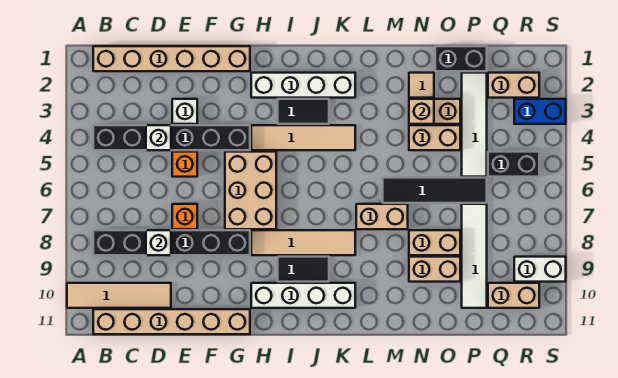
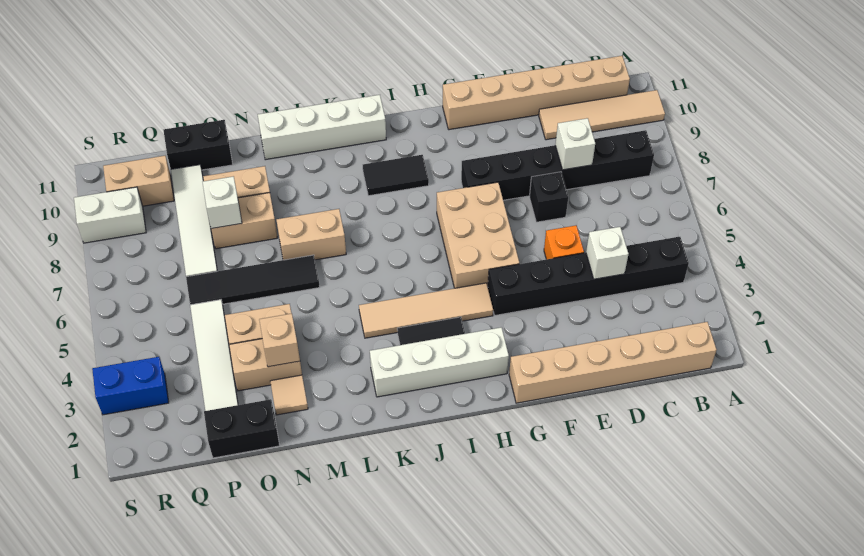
white brick E3 level 1 -> white brick O8 level 2
orange brick E7 level 1 -> black brick E7 level 1
tan tile H8:K8 level 1 -> none
white brick H10:K10 level 1 -> white brick J11:M11 level 1
tan brick Q2:R2 level 1 -> none
black brick Q5:R5 level 1 -> black brick O11:P11 level 1

